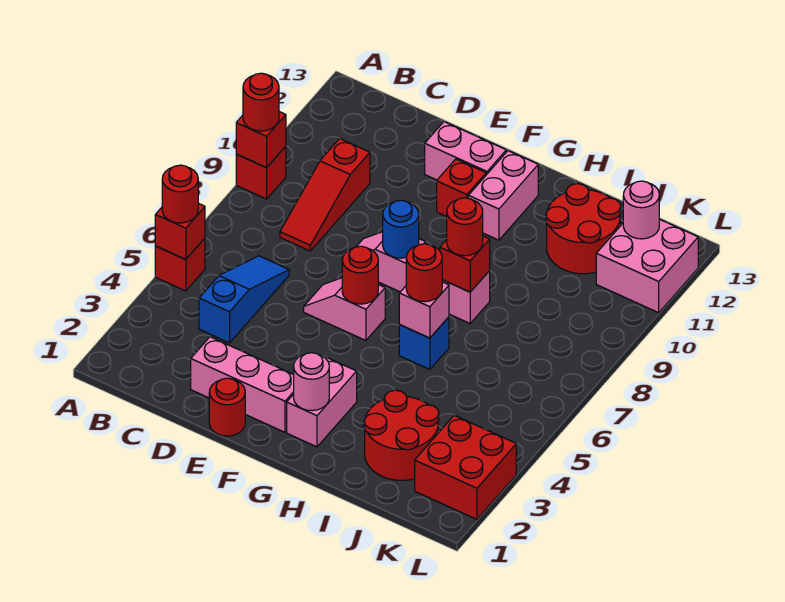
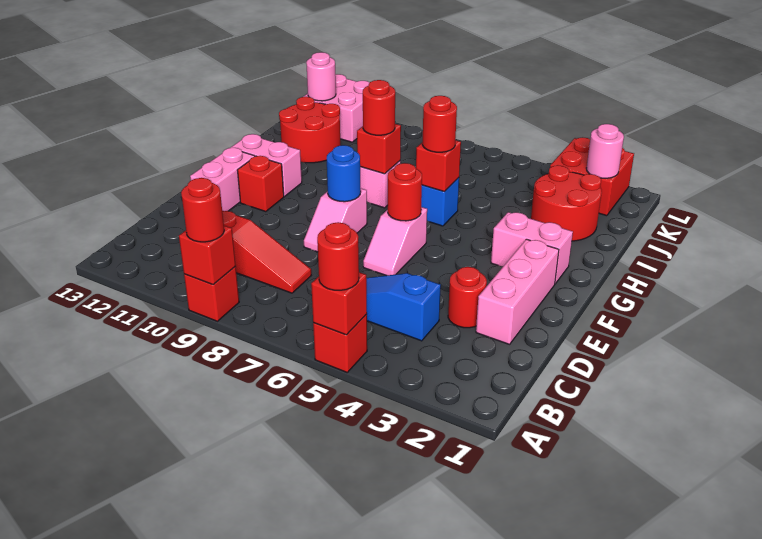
red round brick E1 level 1 -> red round brick D3 level 1
pink round brick G2 level 2 -> pink round brick K2 level 2
pink brick H6 level 2 -> red brick H6 level 2

